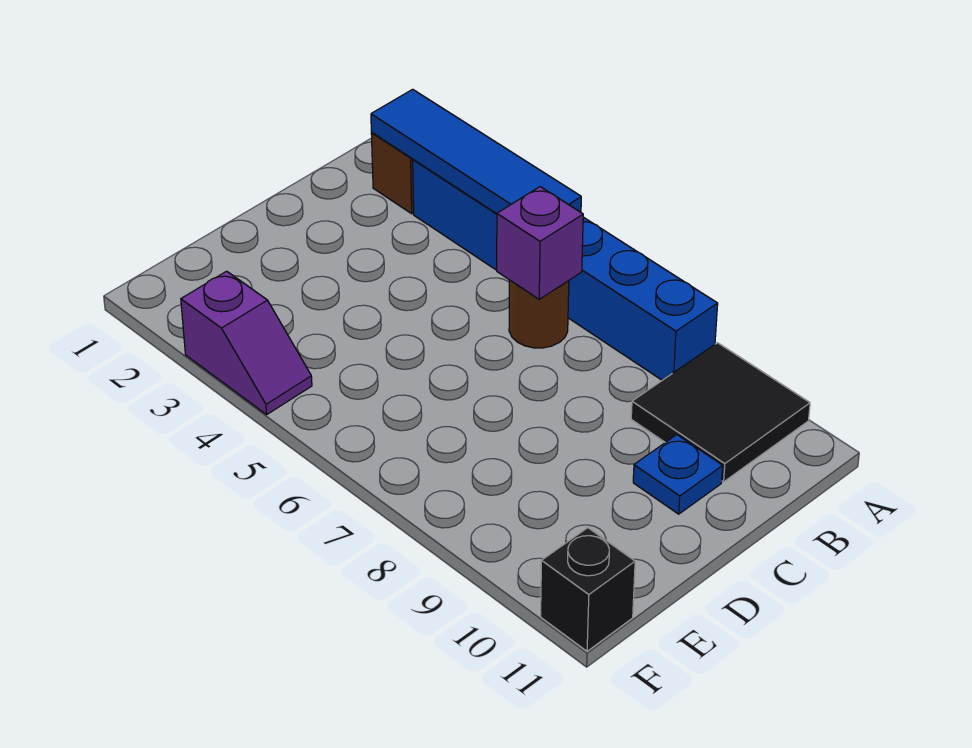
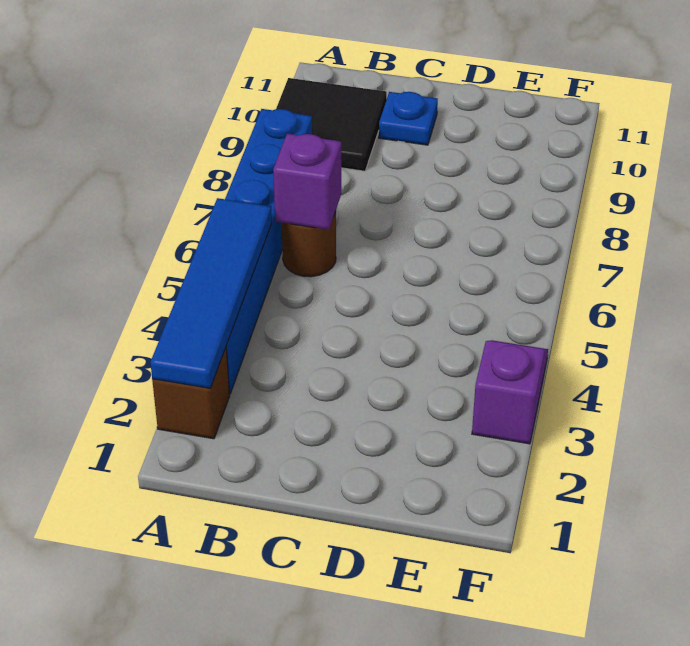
black brick F11 level 1 -> none

